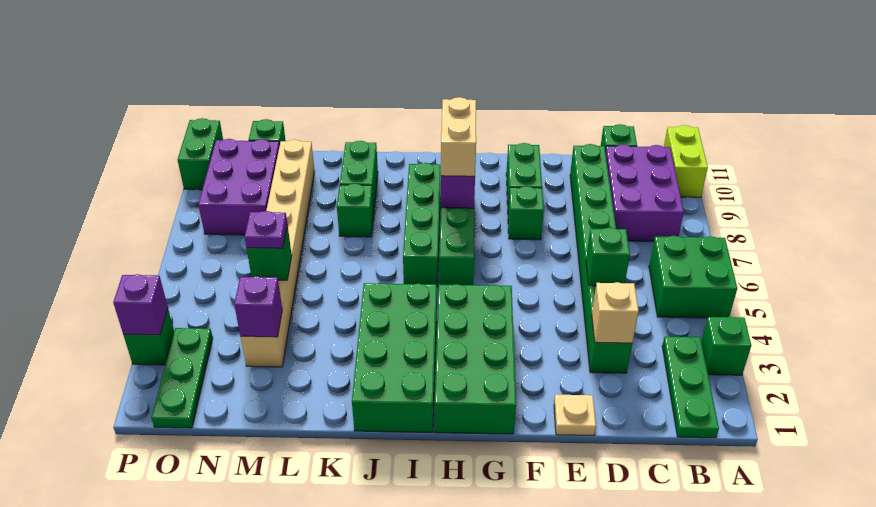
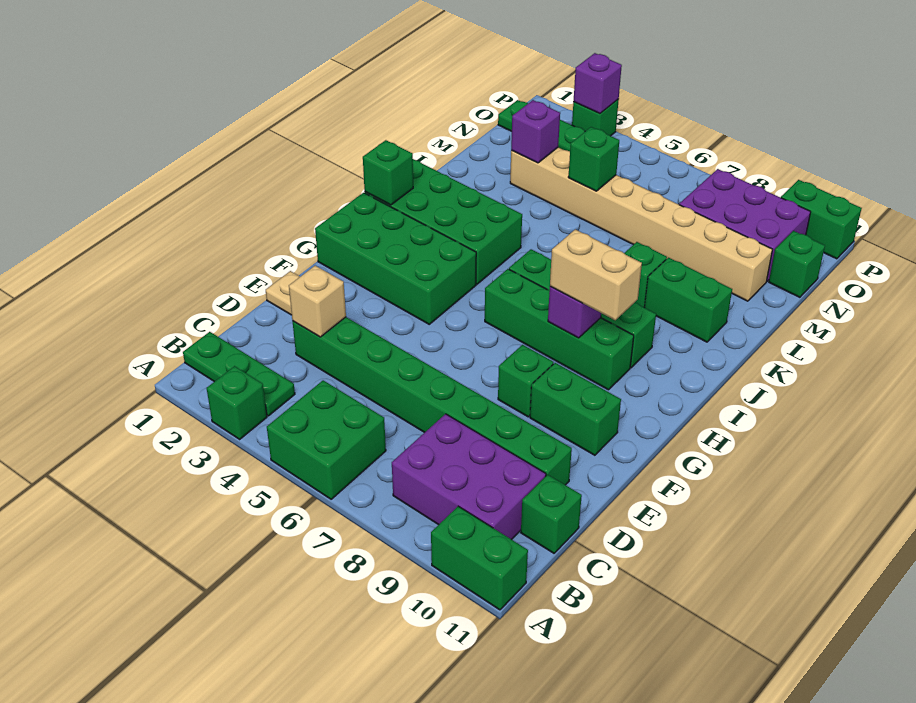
lime brick A10:A11 level 1 -> green brick A10:A11 level 1
green brick D5 level 2 -> green brick I1 level 2
purple plate M5 level 3 -> none

